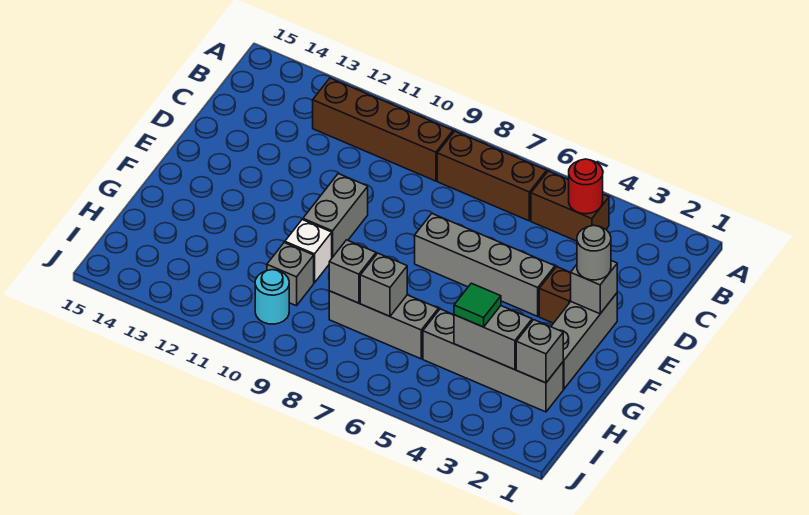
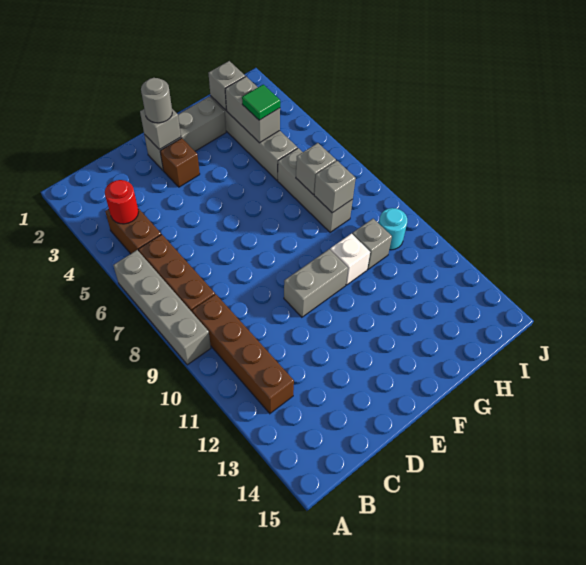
grey brick E4:E7 level 1 -> grey brick A6:A9 level 1

